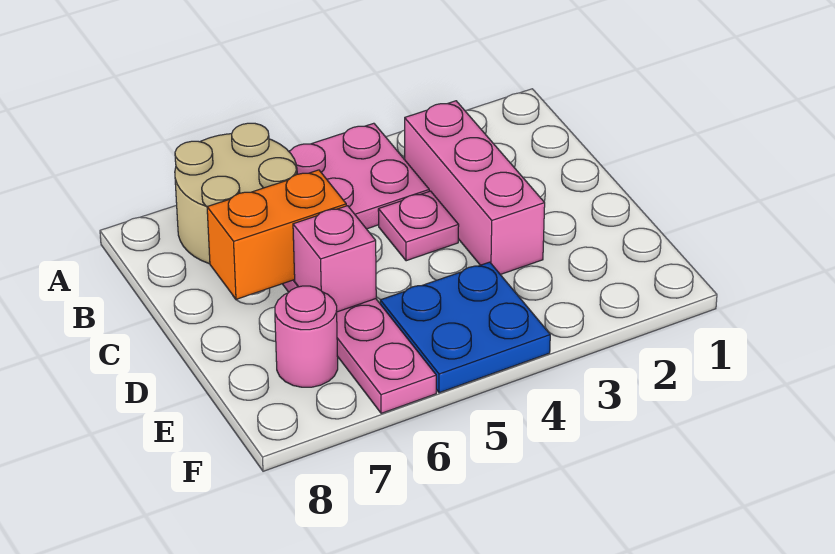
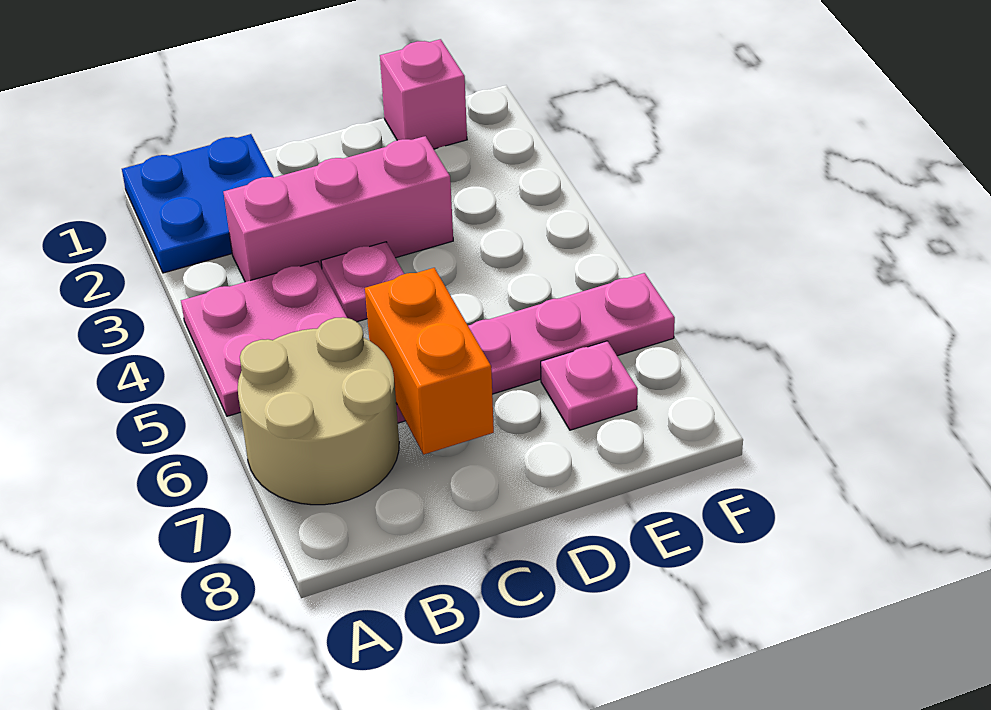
pink brick D6 level 2 -> pink brick E1 level 1
blue plate E4:F5 level 1 -> blue plate A1:B2 level 1
pink round brick E7 level 1 -> pink plate E7 level 1

